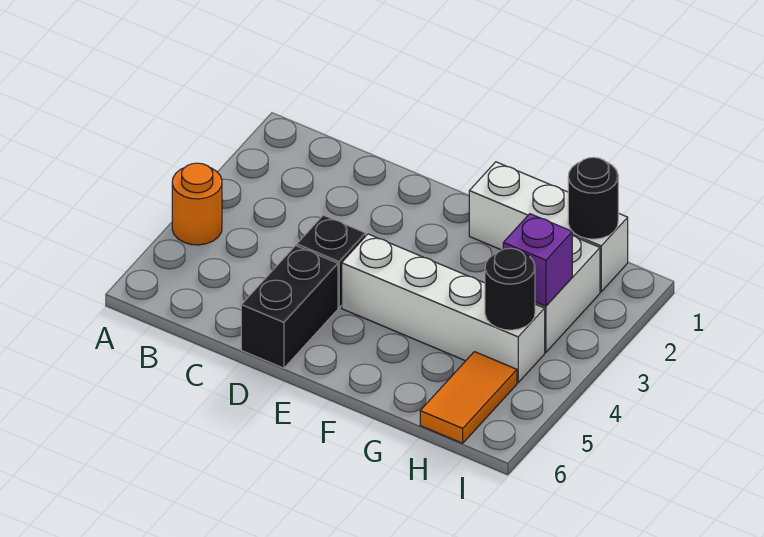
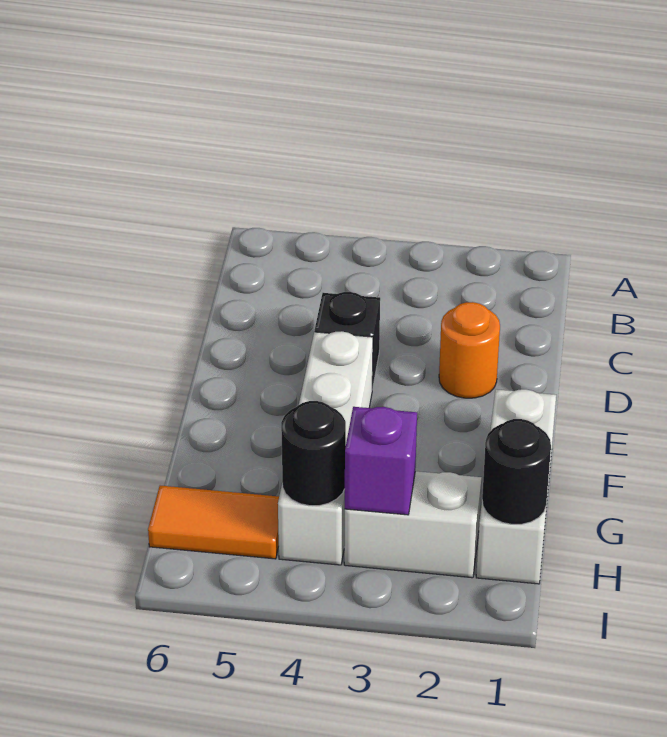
orange round brick A4 level 1 -> orange round brick D2 level 1
black brick D5:D6 level 1 -> none

